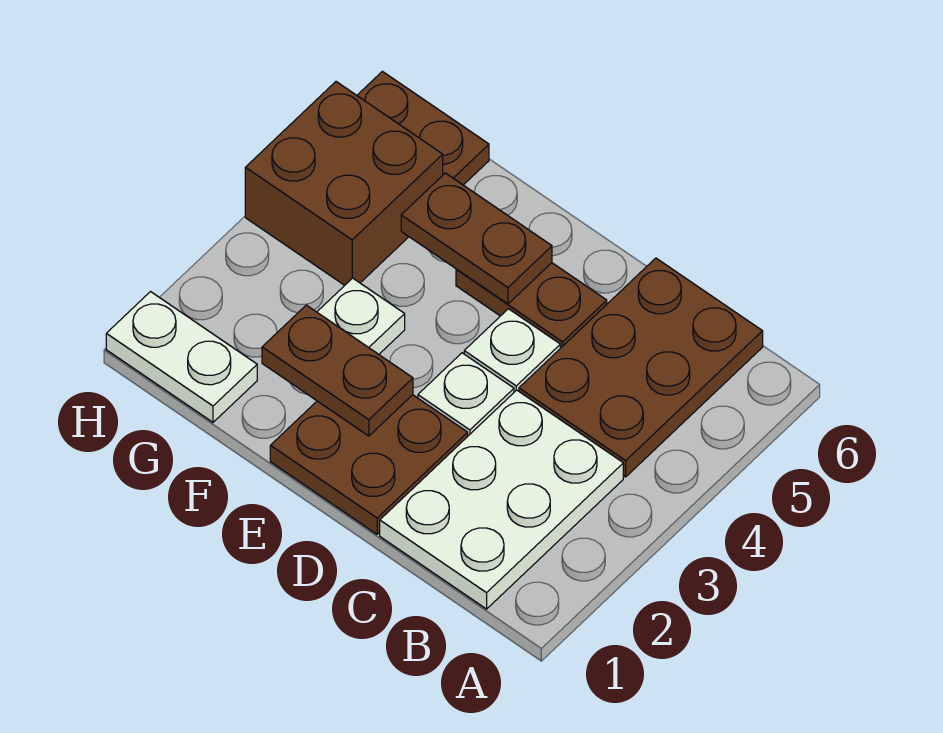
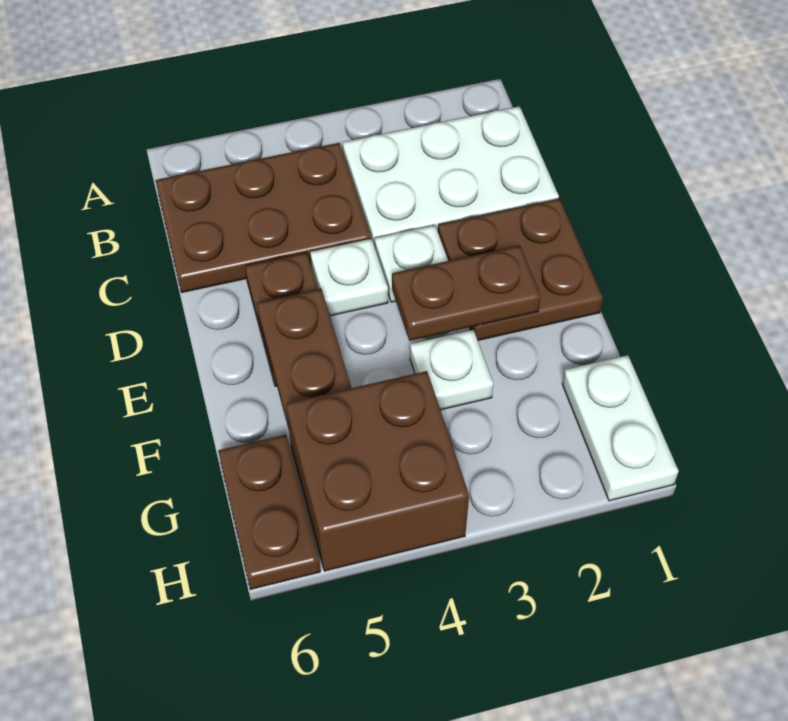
brown plate E2:F2 level 2 -> brown plate E2:E3 level 2

